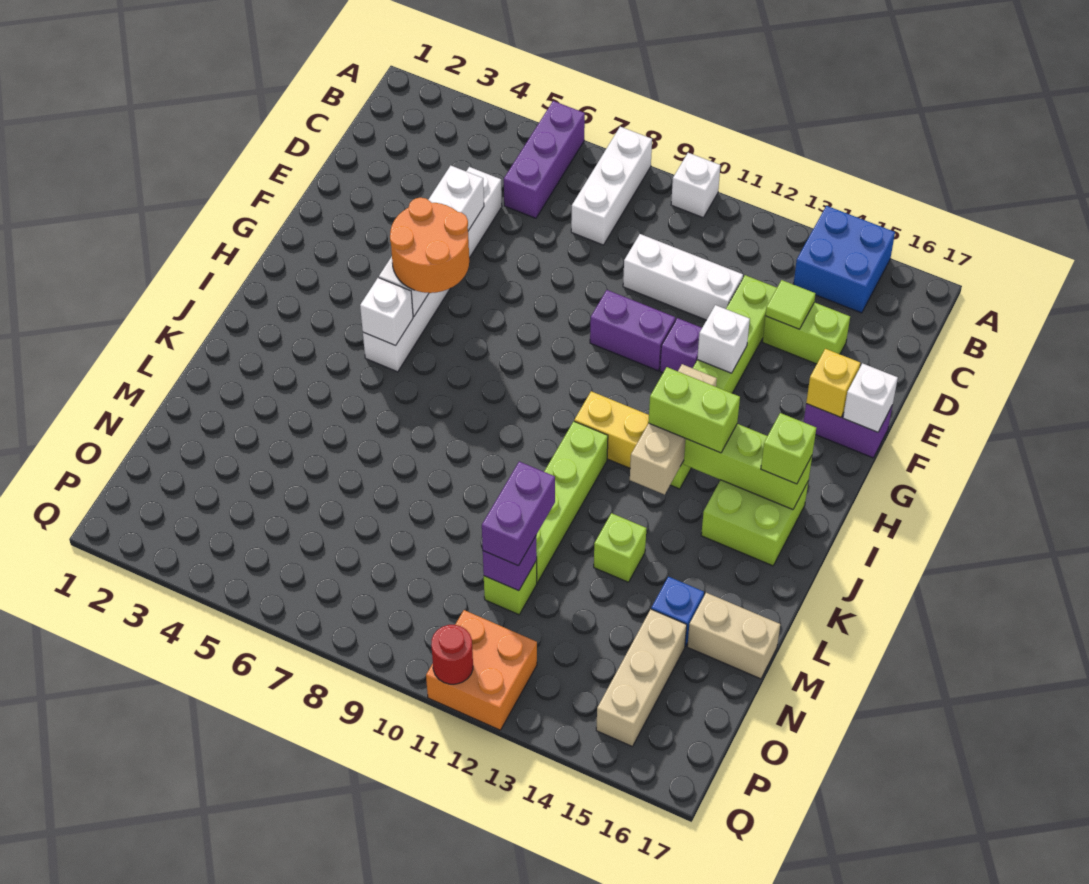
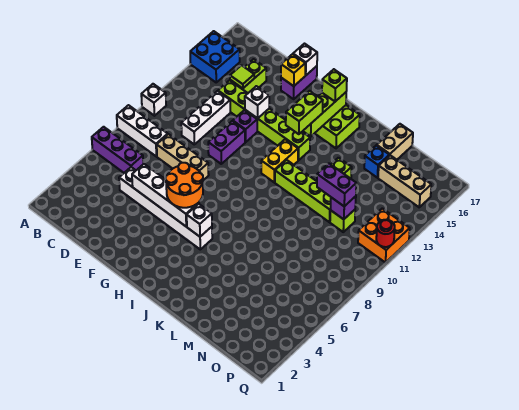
tan brick H13:J13 level 2 -> tan brick D8:F8 level 1

